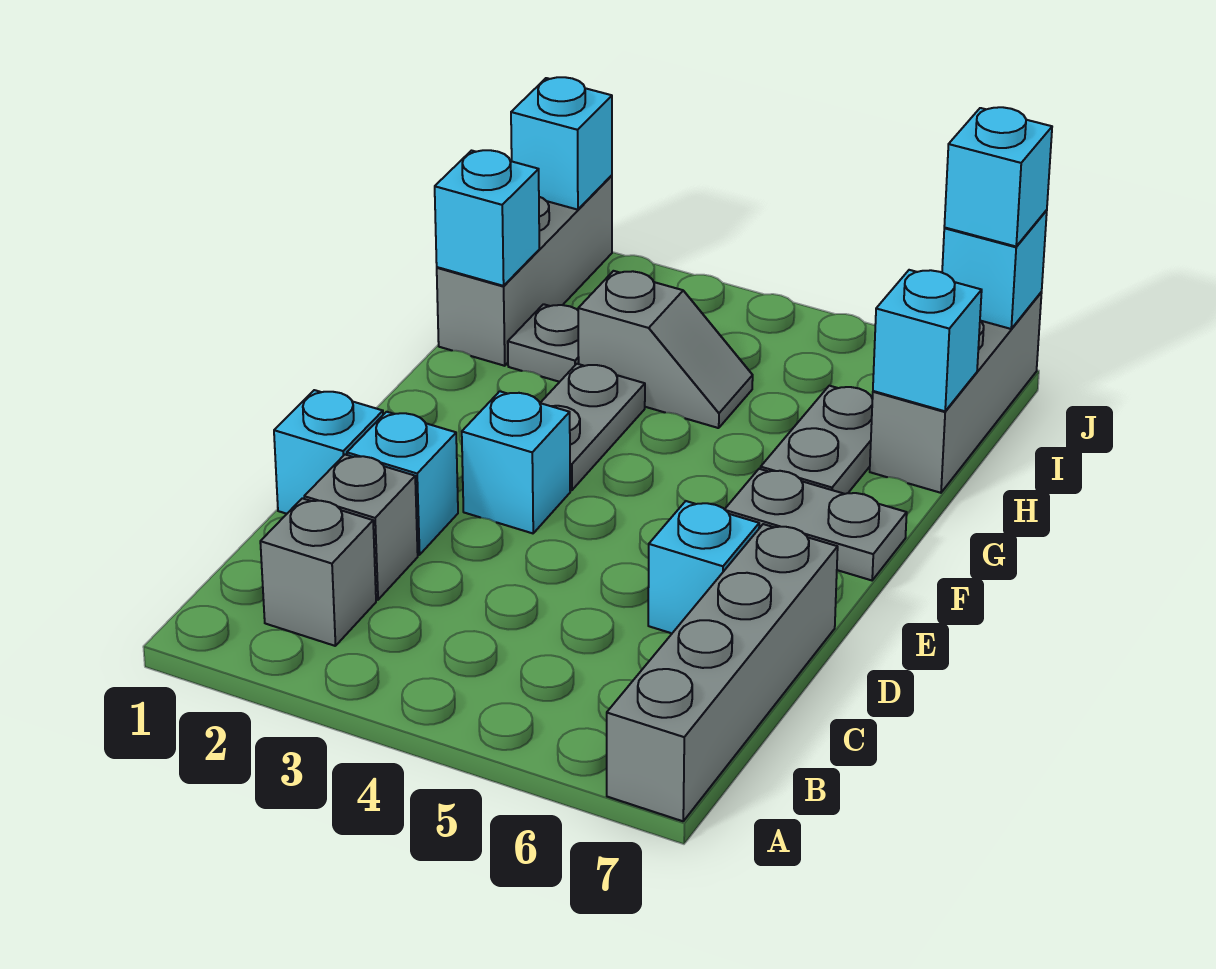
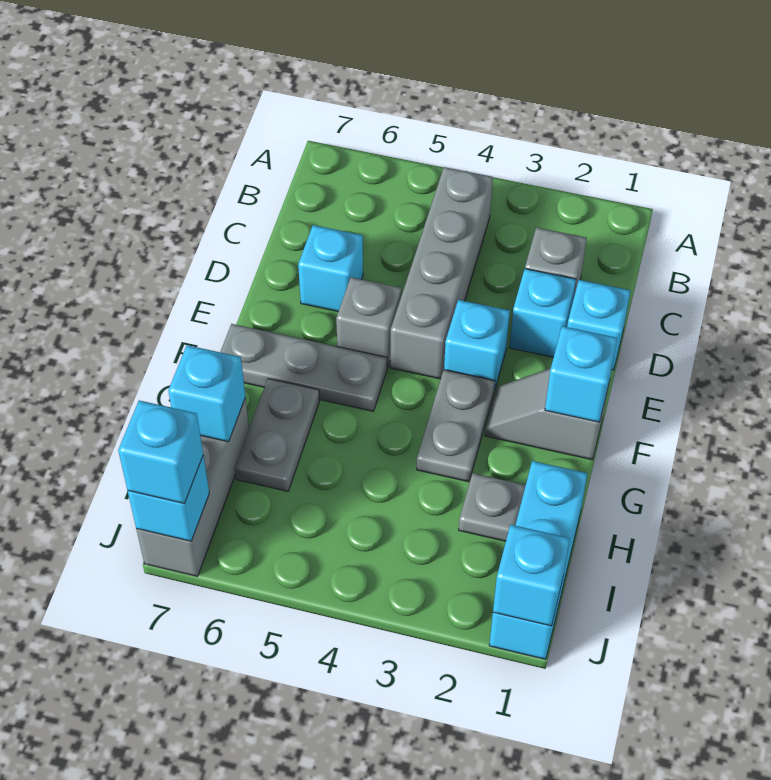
grey brick A7:D7 level 1 -> grey brick B4:E4 level 1
grey brick B2 level 1 -> grey brick E5 level 1
grey plate F6:F7 level 1 -> grey plate F5:F7 level 1
grey brick H1:J1 level 1 -> cyan brick H1:J1 level 1
cyan brick H1 level 2 -> cyan brick F1 level 2
grey slope H3:H4 level 1 top 3 -> grey slope F1:F2 level 1 top 1

